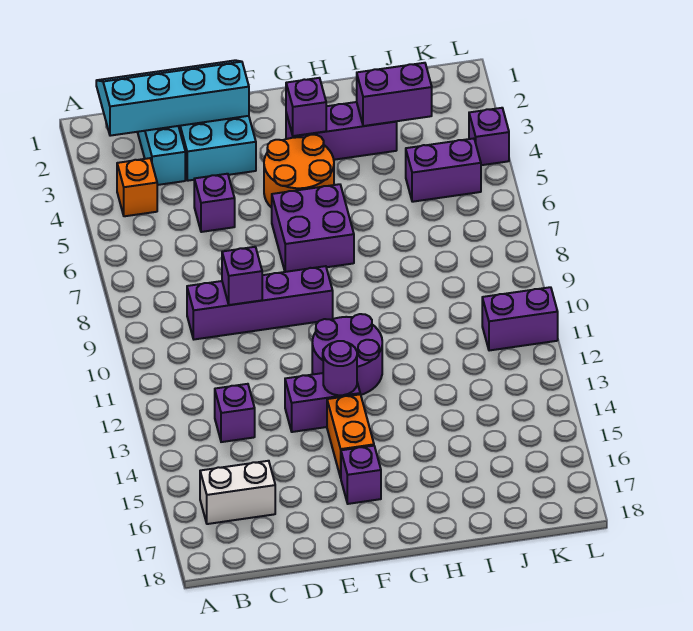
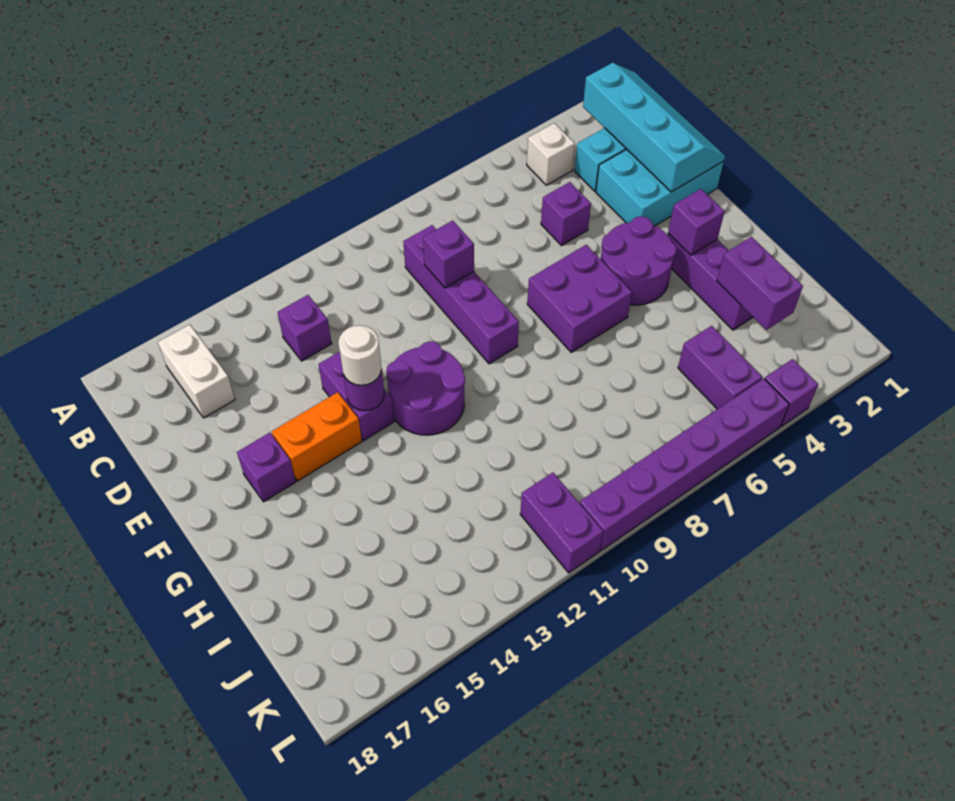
orange brick B4 level 1 -> white brick B4 level 1
orange round brick F4:G5 level 1 -> purple round brick F4:G5 level 1
none -> white round brick F13 level 3
none -> purple brick L5:L10 level 1

